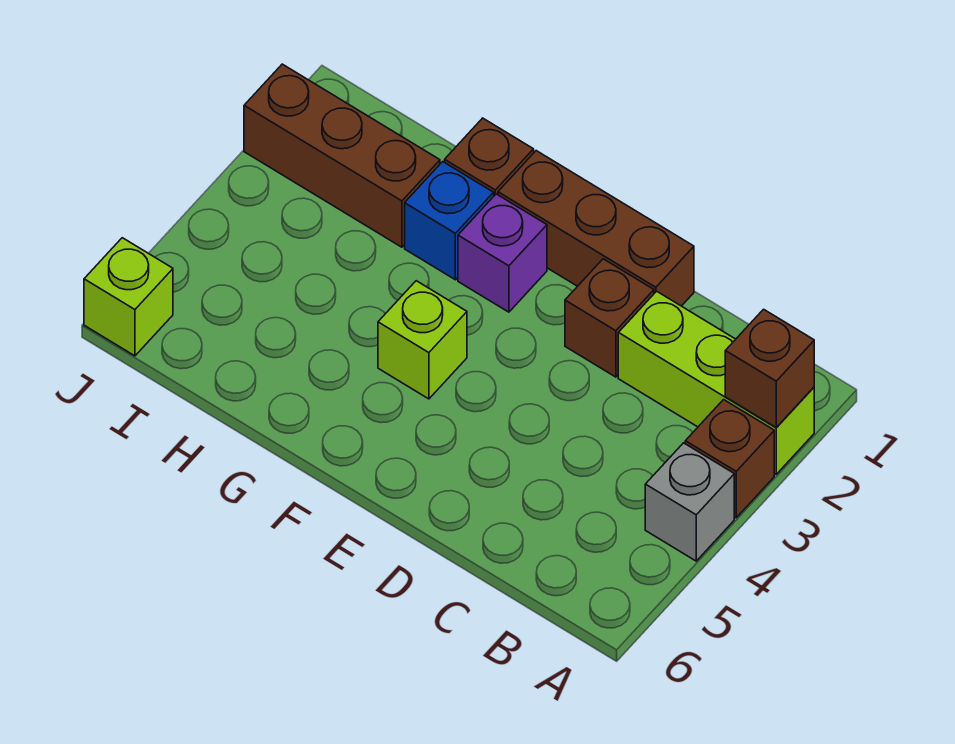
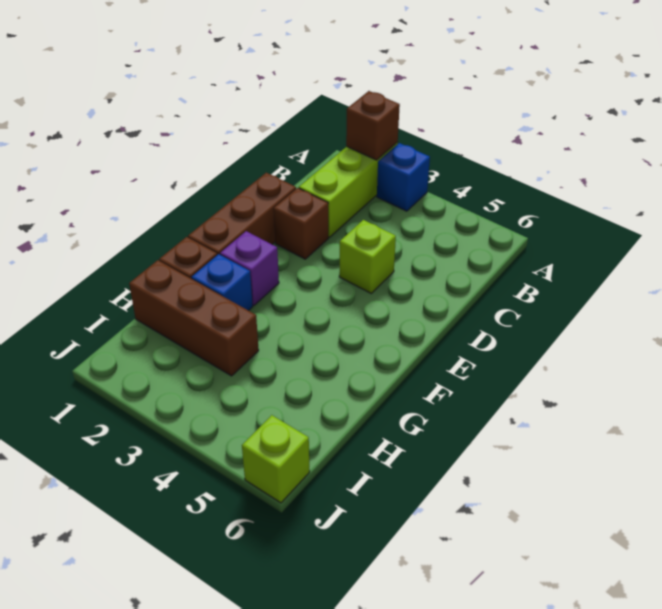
brown brick A3 level 1 -> blue brick A3 level 1
grey brick A4 level 1 -> none
lime brick F4 level 1 -> lime brick D4 level 1
brown brick H2:J2 level 1 -> brown brick H1:H3 level 1

